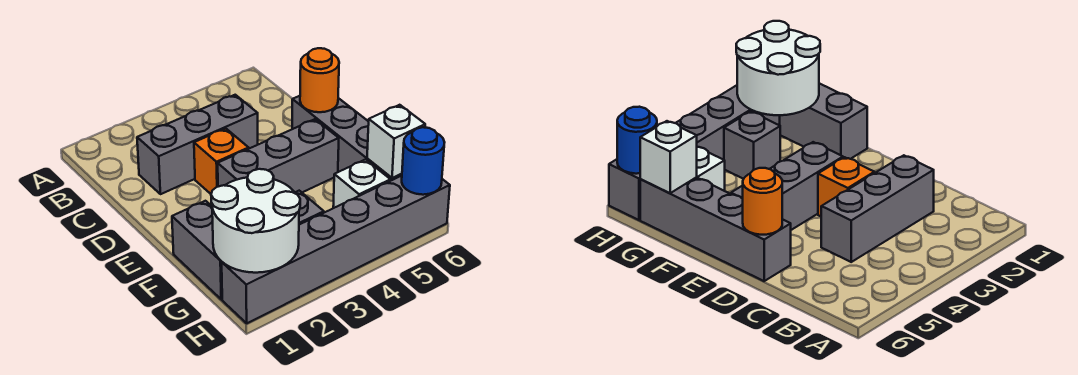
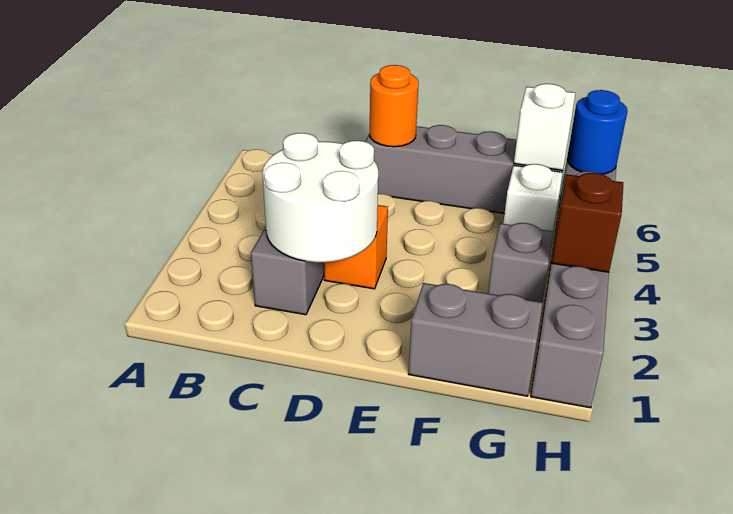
grey brick E3:E5 level 1 -> none
white round brick G1:H2 level 2 -> white round brick C2:D3 level 2
none -> brown brick H3 level 2

